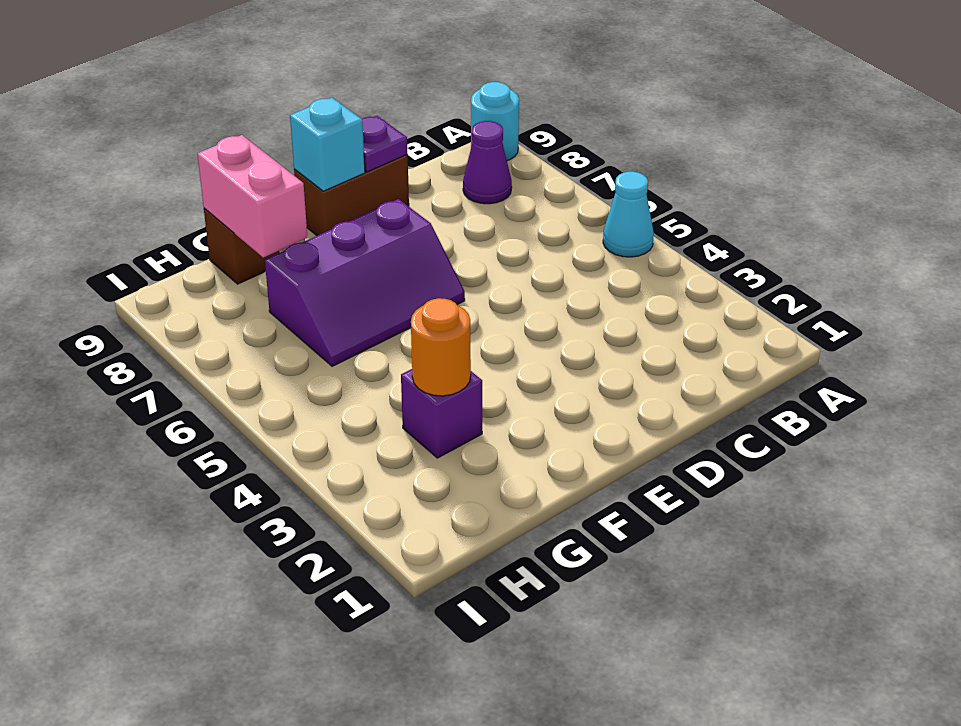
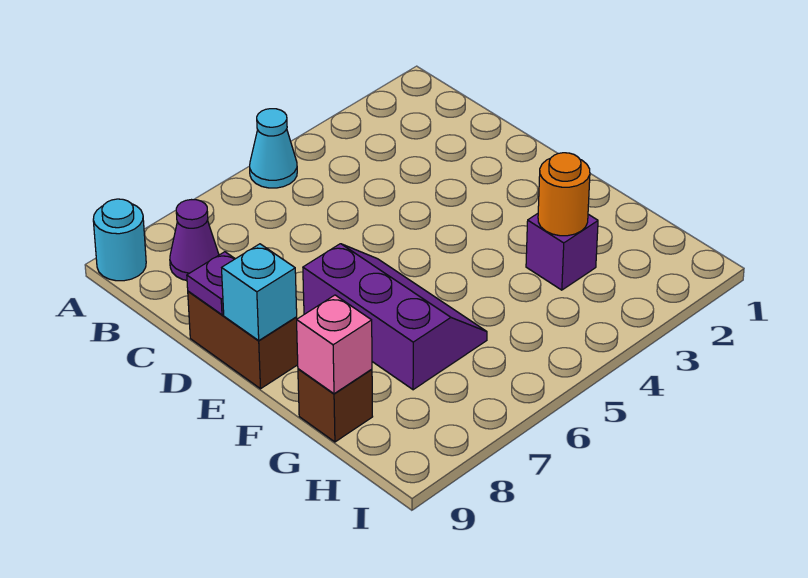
pink brick G8:G9 level 2 -> pink brick G9 level 2

